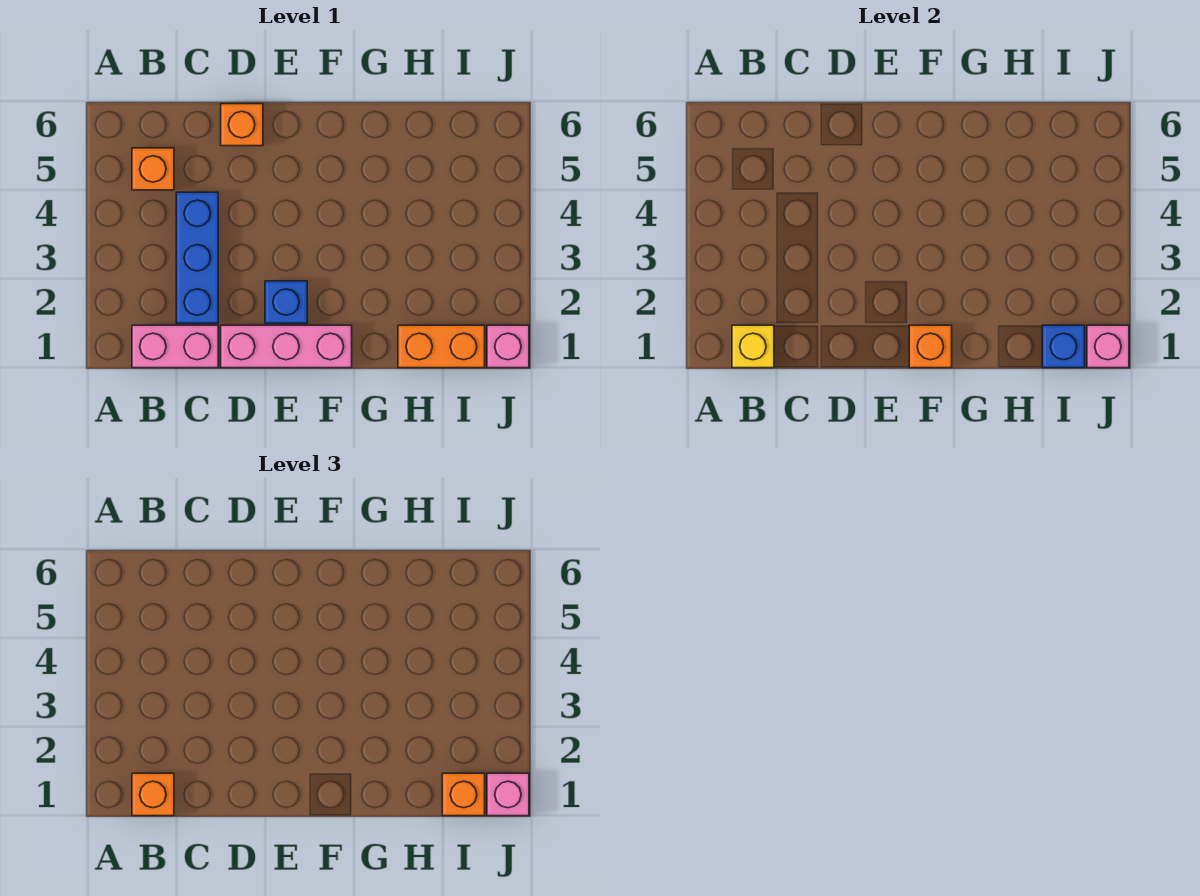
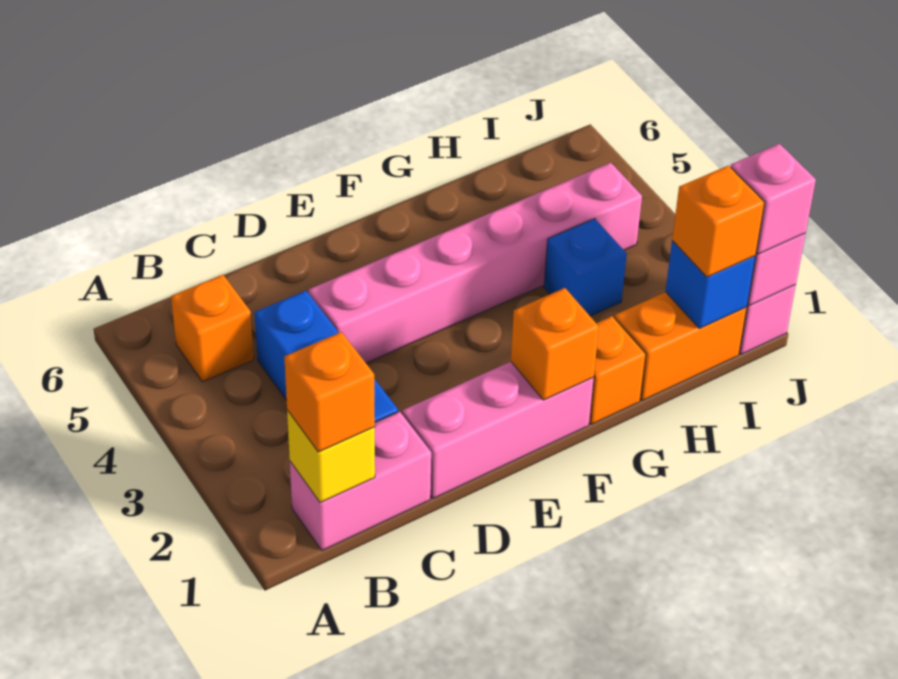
none -> pink brick D4:I4 level 1
orange brick D6 level 1 -> orange brick G1 level 1
blue brick E2 level 1 -> blue brick H3 level 1

